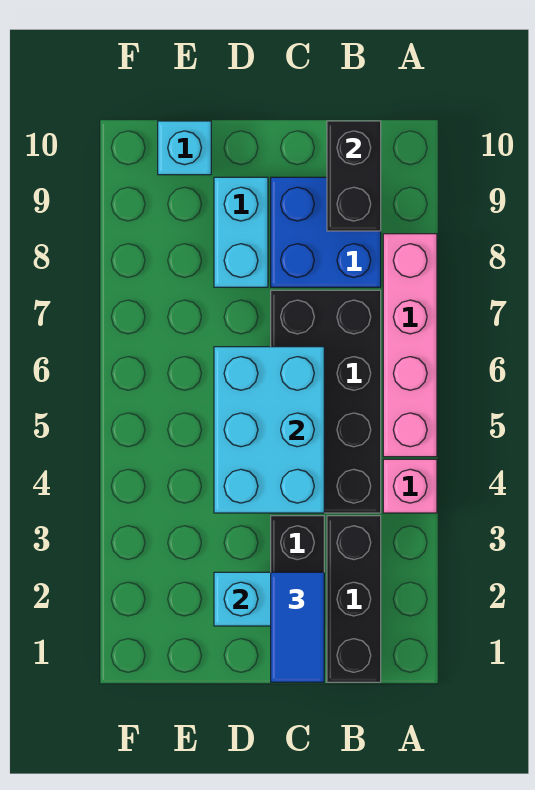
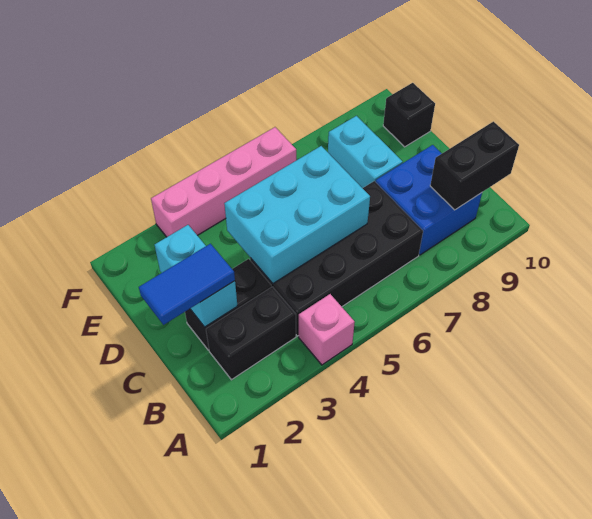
pink brick A5:A8 level 1 -> pink brick F3:F6 level 1
black brick B1:B3 level 1 -> black brick B2:B3 level 1
cyan brick D8:D9 level 1 -> cyan brick D8:E8 level 1
cyan brick E10 level 1 -> black brick E10 level 1

